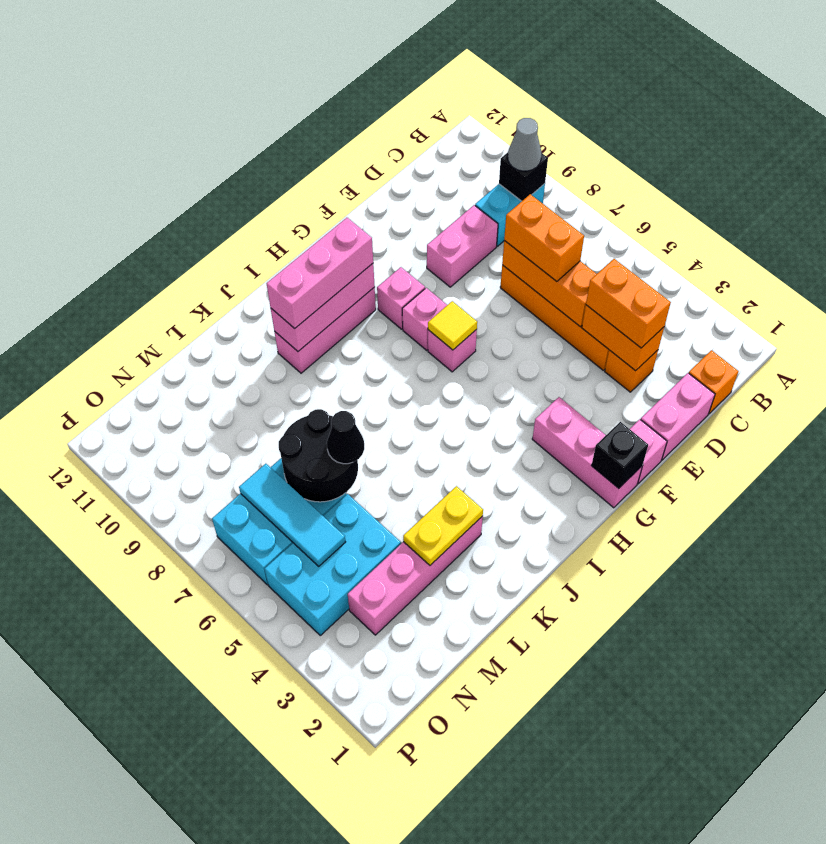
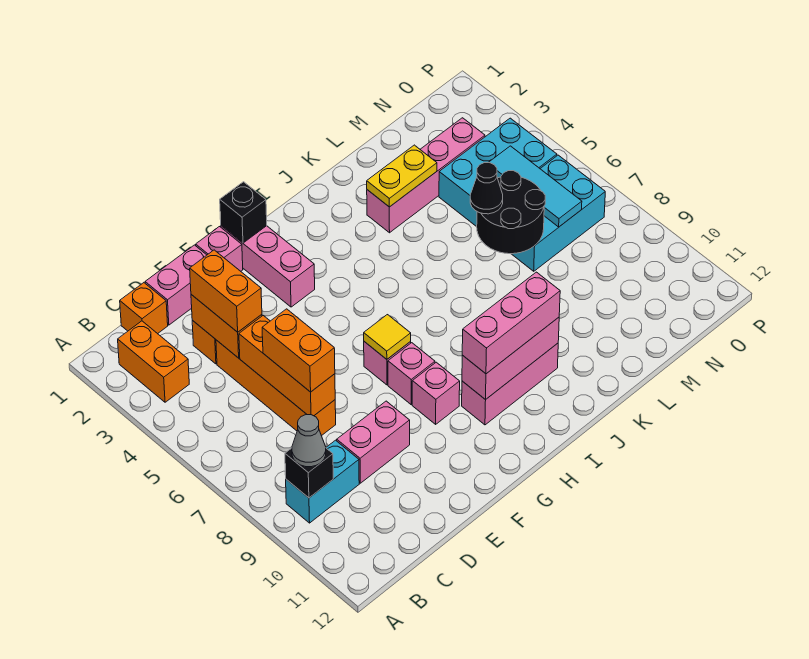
none -> orange brick B2:B3 level 1

